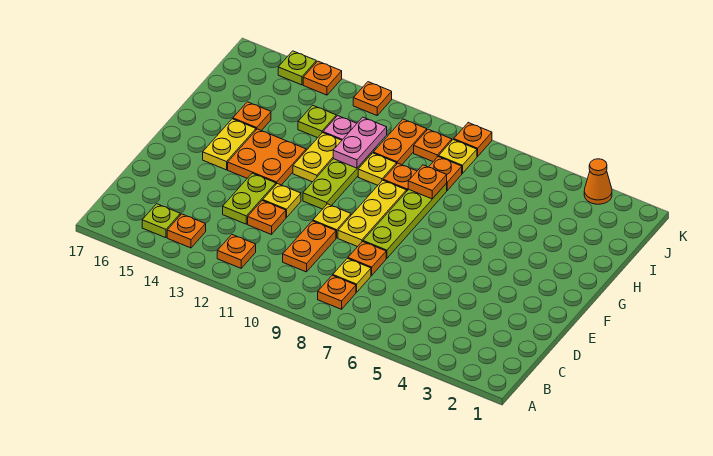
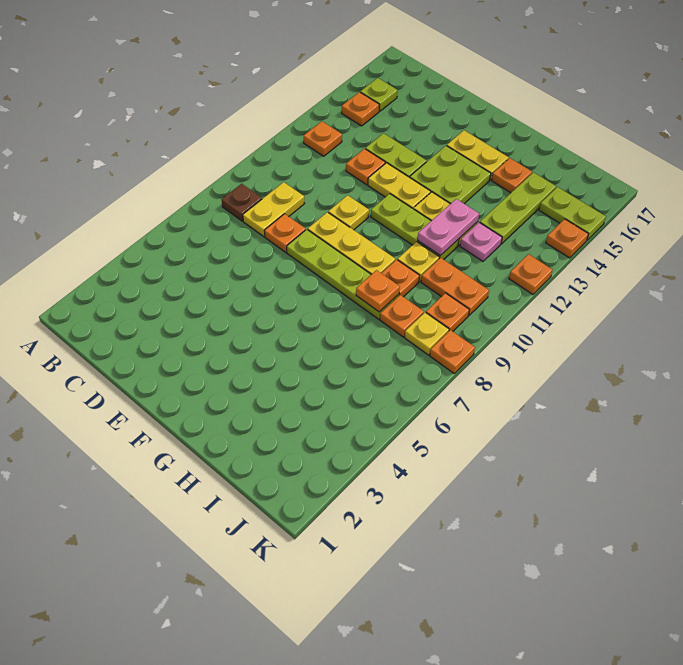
orange plate B8 level 1 -> brown plate B8 level 1
yellow plate C8 level 1 -> yellow plate C8:C9 level 1
orange plate C10:D10 level 1 -> none
yellow plate E12 level 1 -> yellow plate E12:F12 level 1
orange plate F13:G14 level 1 -> lime plate F13:G14 level 1
pink plate H11:I11 level 2 -> pink plate H11:H12 level 2
lime plate I13 level 1 -> lime plate I13:I15 level 1
orange cone K3 level 1 -> none
lime plate K15 level 1 -> lime plate J15:K15 level 1

